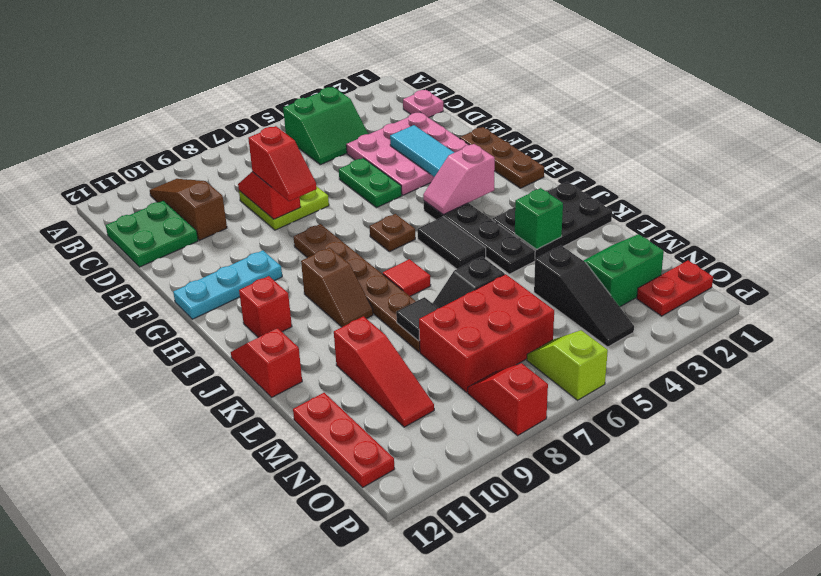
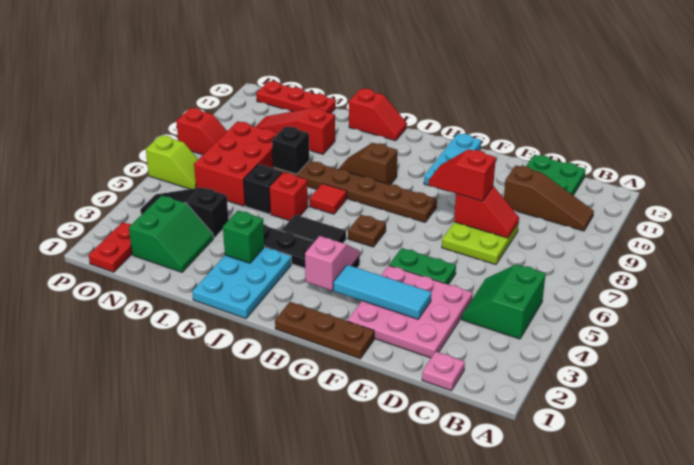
red brick I11 level 1 -> red brick K6 level 1
black plate J1:K3 level 1 -> cyan plate J1:K3 level 1
black tile L8 level 2 -> black brick L8 level 2

